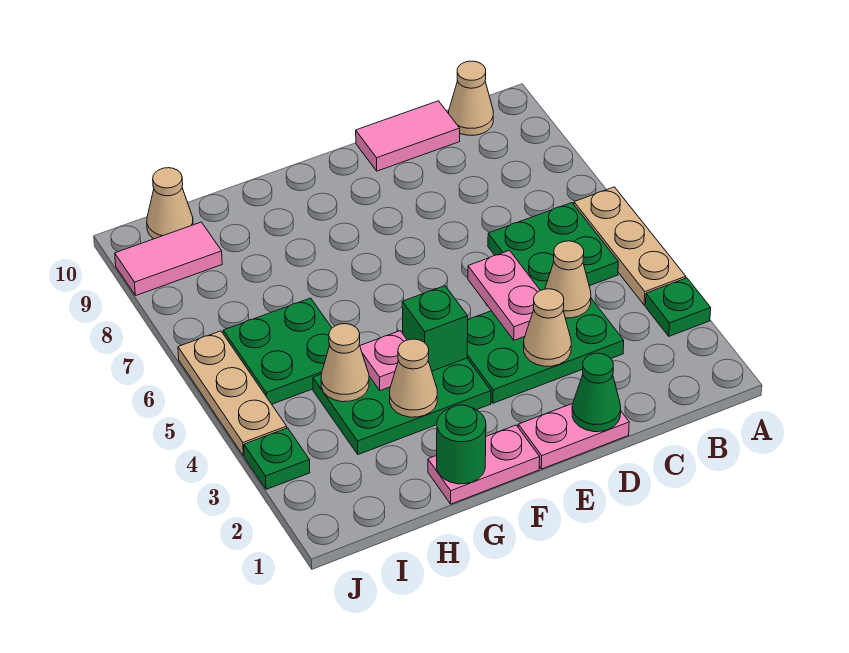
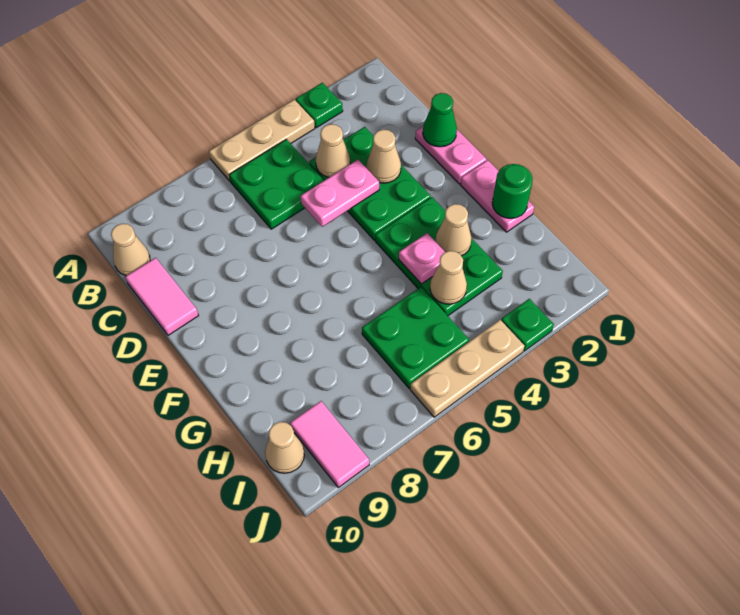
green brick F4 level 2 -> none

